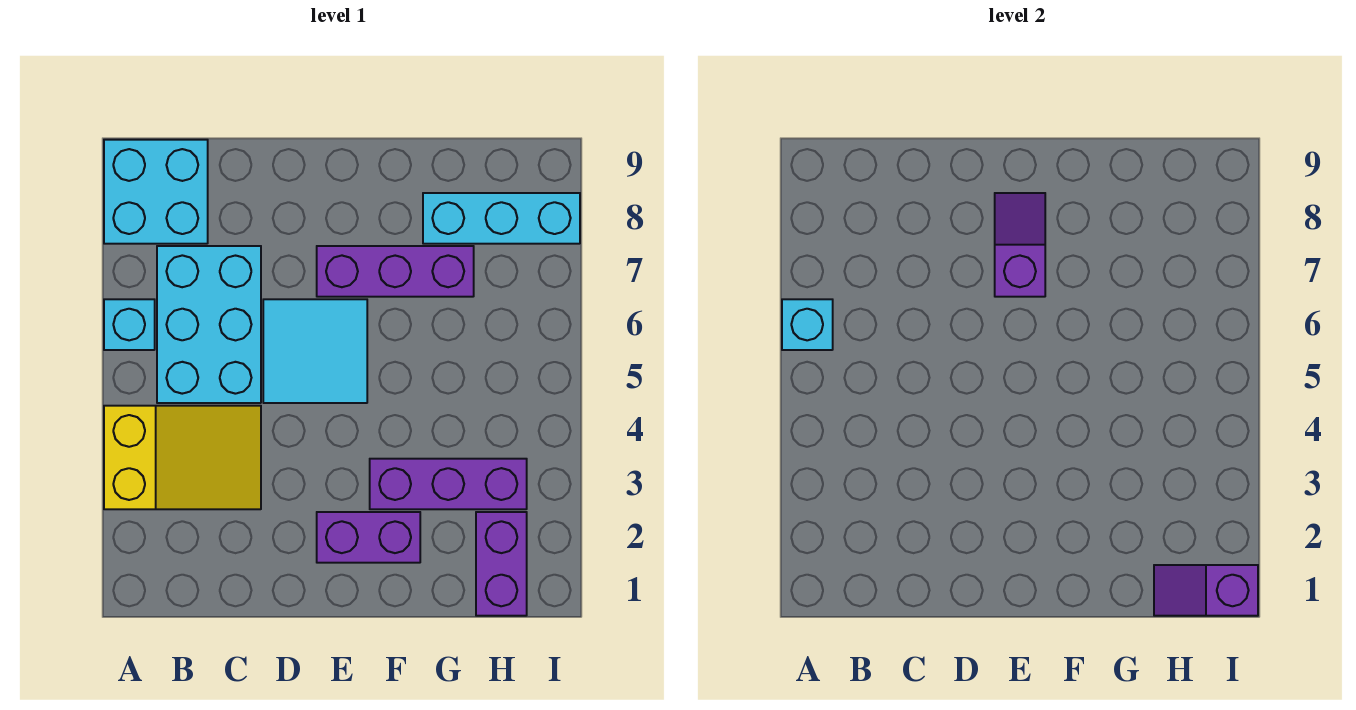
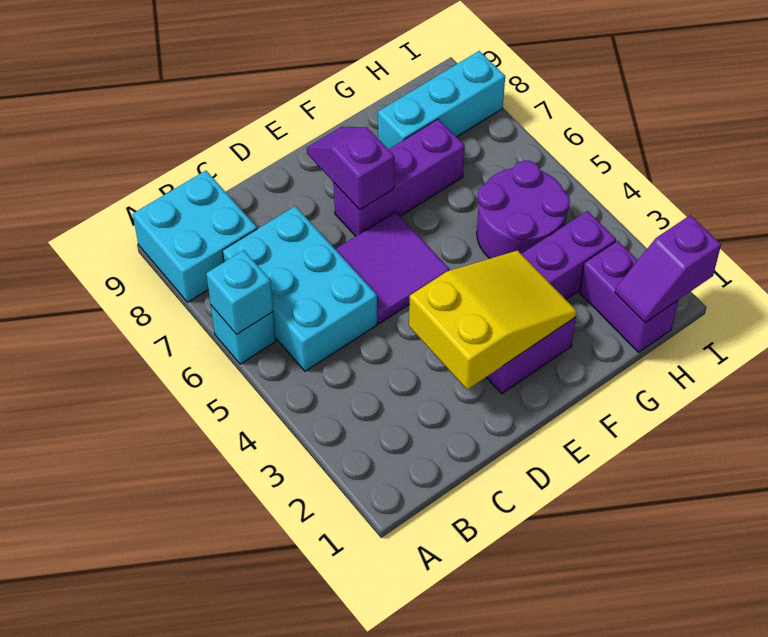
yellow slope A3:C4 level 1 top A -> yellow slope D2:F3 level 2 top D
cyan tile D5:E6 level 1 -> purple tile D5:E6 level 1
none -> purple round brick G4:H5 level 1

